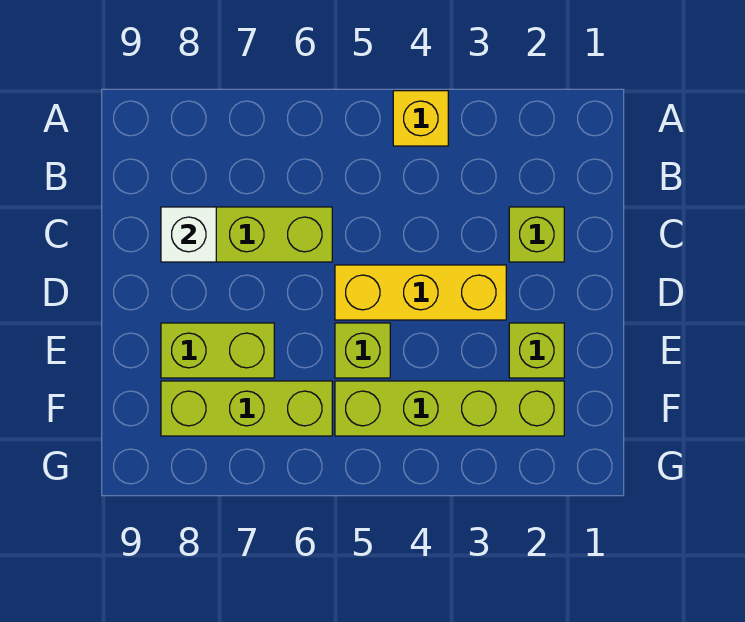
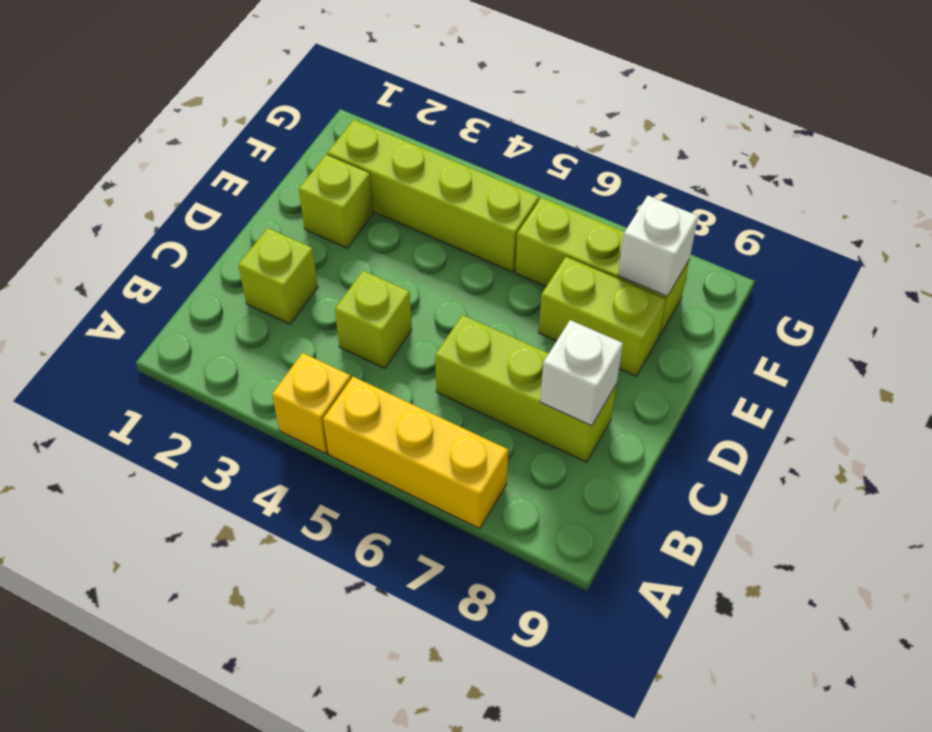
yellow brick D3:D5 level 1 -> yellow brick A5:A7 level 1
lime brick E5 level 1 -> lime brick C4 level 1
none -> white brick F8 level 2

